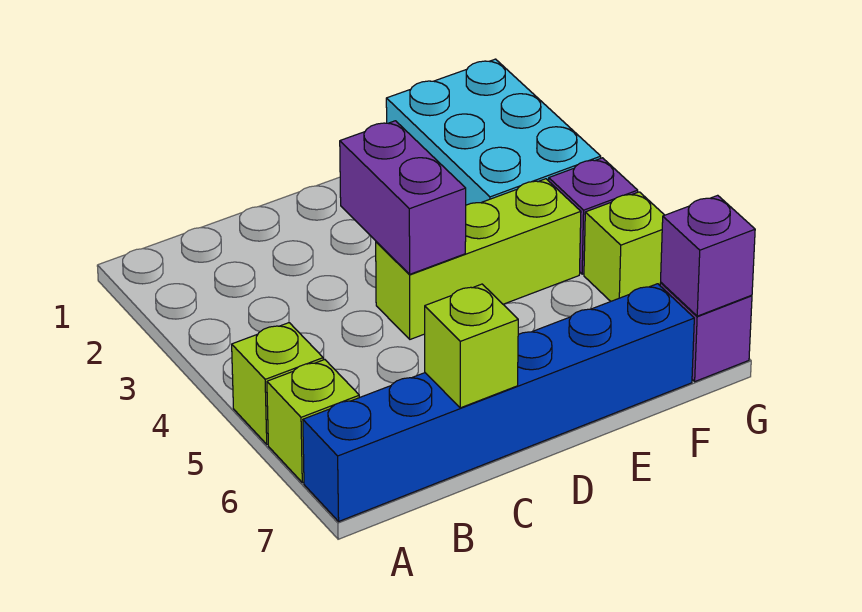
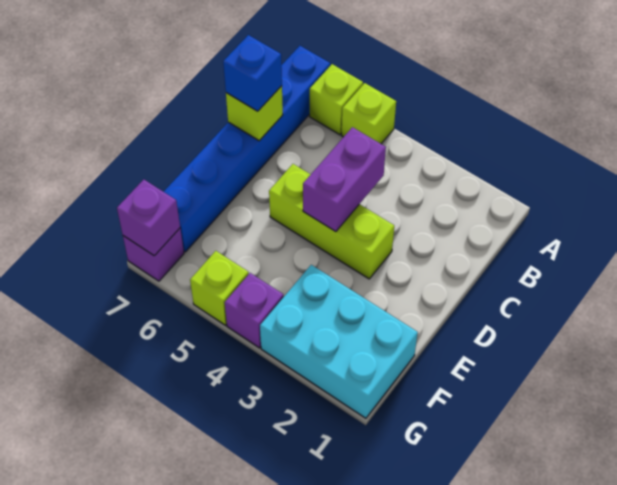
none -> blue brick C7 level 3
purple brick D3:D4 level 2 -> purple brick C4:D4 level 2
lime brick D4:F4 level 1 -> lime brick D3:D5 level 1

